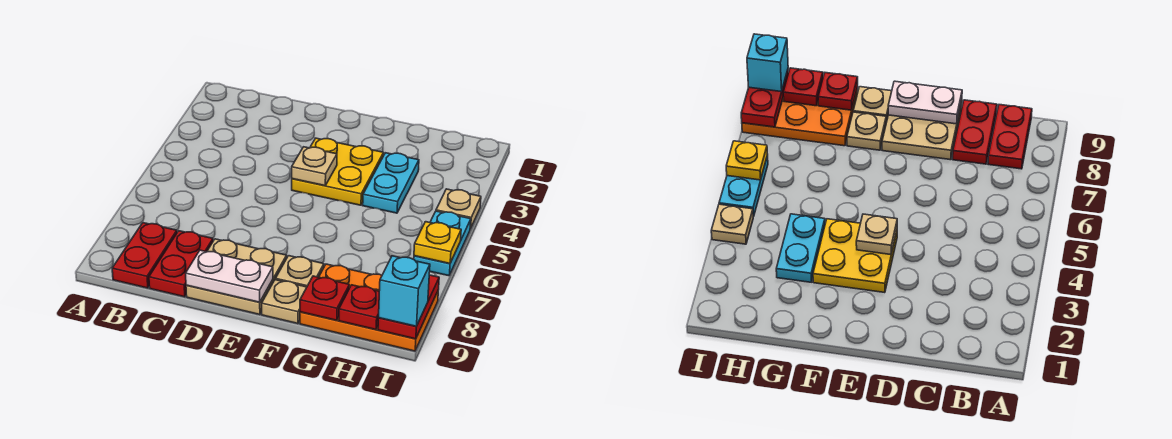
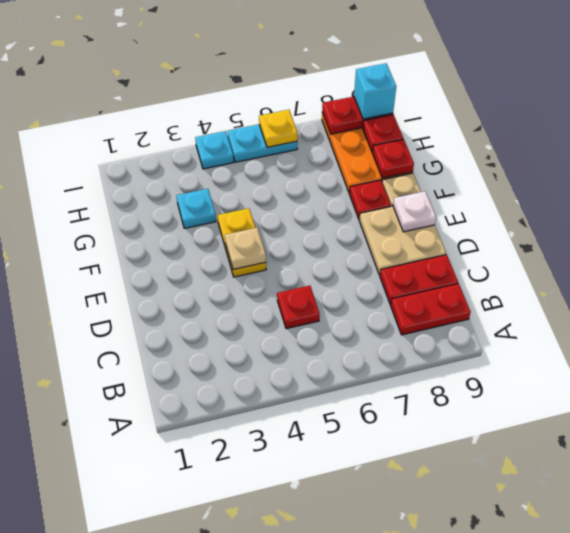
none -> red plate C5 level 1
white plate D9:E9 level 2 -> white plate E9 level 2
yellow plate E3:F4 level 1 -> yellow plate E4:F4 level 1
tan plate F8 level 1 -> red plate F8 level 1
cyan plate G3:G4 level 1 -> cyan plate G3 level 1
tan plate I4 level 1 -> cyan plate I4 level 1

